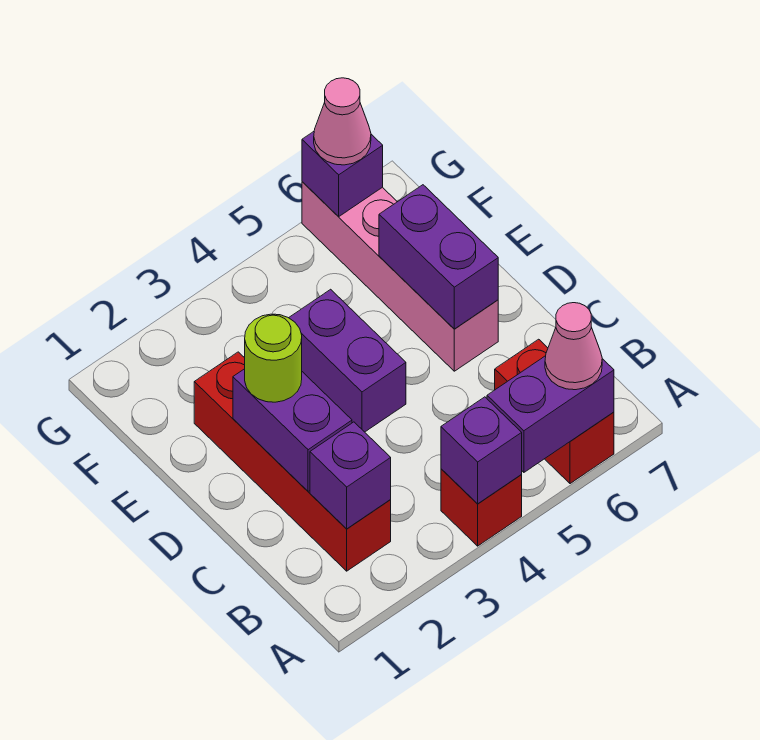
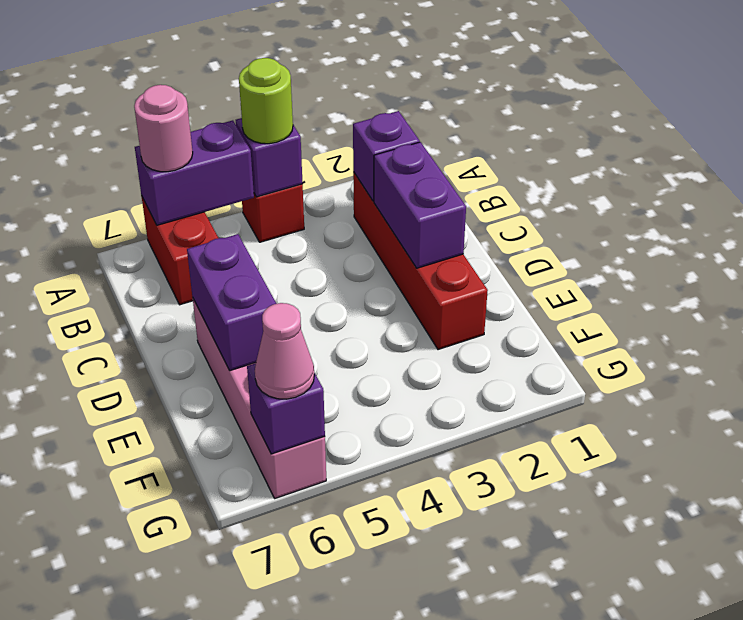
pink cone A6 level 3 -> pink round brick A6 level 3
lime round brick D2 level 3 -> lime round brick A4 level 3
purple brick D4:E4 level 1 -> none

